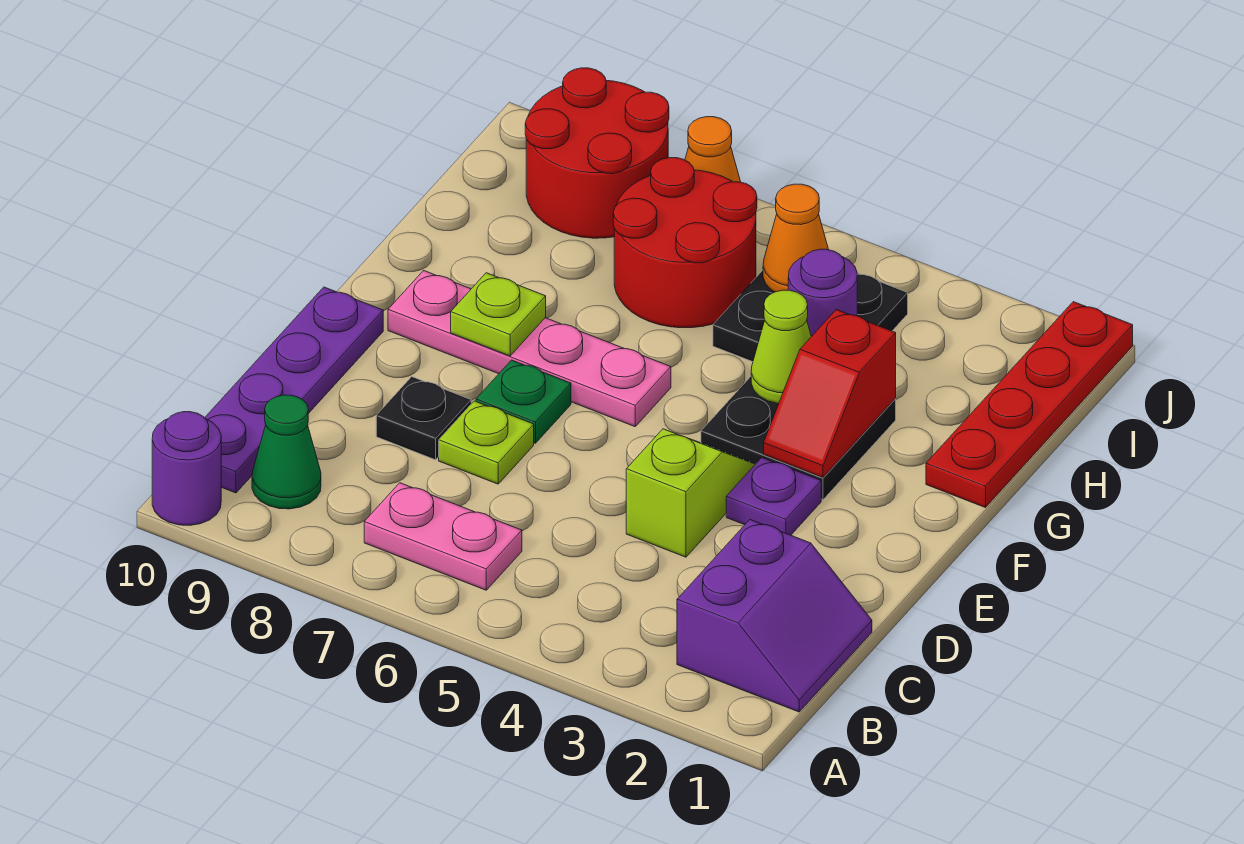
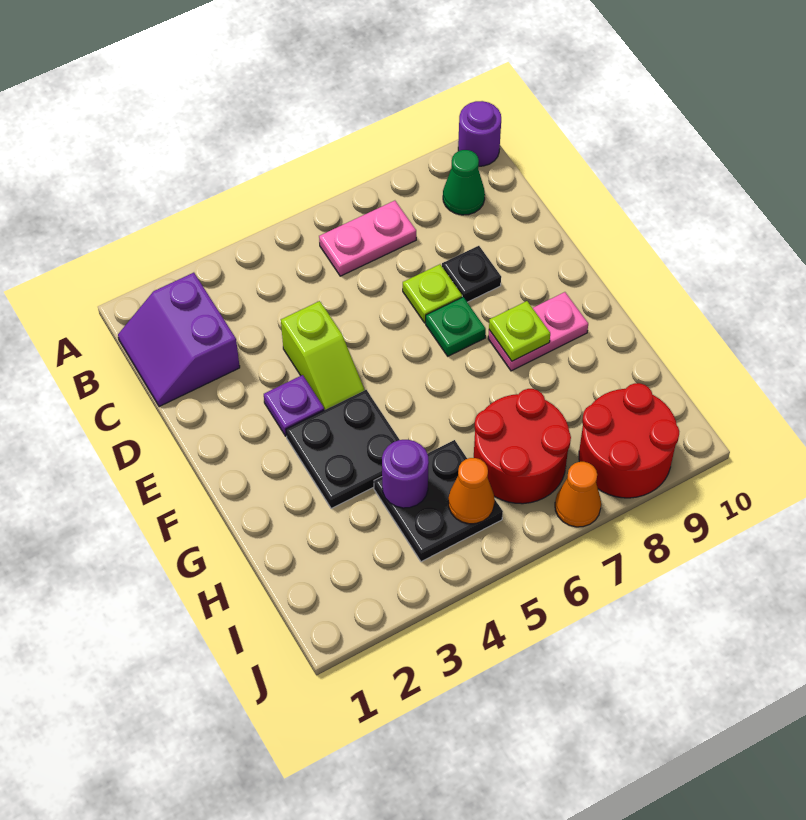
purple plate B10:E10 level 1 -> none
red slope F3:G3 level 2 top G -> none
pink plate F6:F9 level 1 -> pink plate F8:F9 level 1
red plate G1:J1 level 1 -> none
lime cone G4 level 2 -> none

